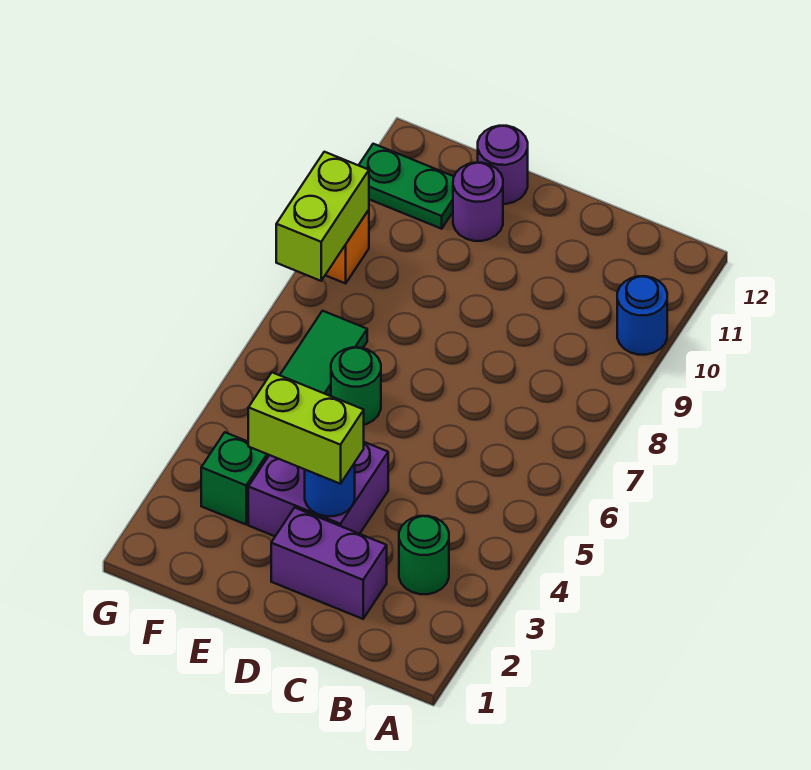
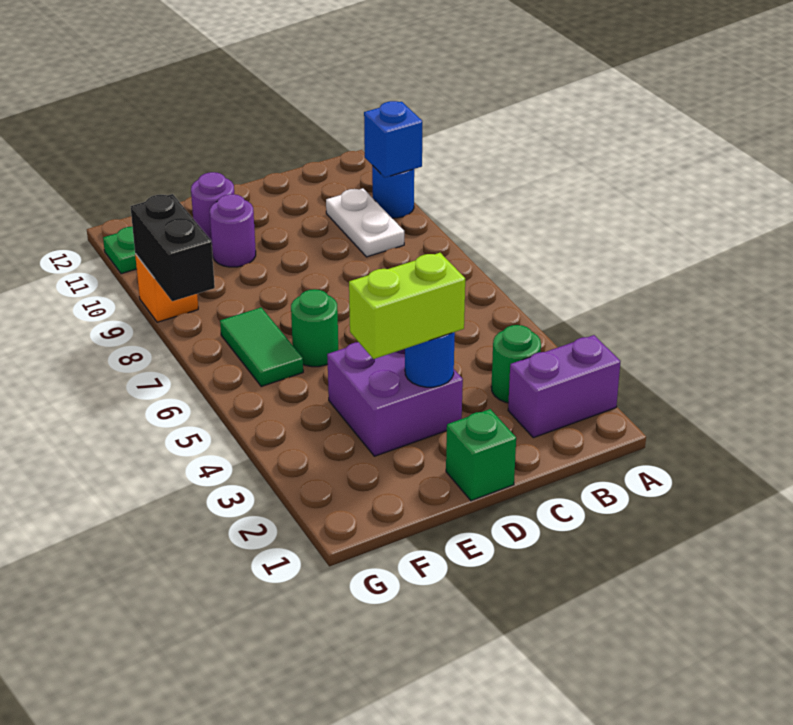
none -> blue brick A10 level 2
none -> white plate B9:B10 level 1
purple brick C2:D2 level 1 -> purple brick A2:B2 level 1
purple round brick E12 level 1 -> purple round brick E10 level 1
green brick F3 level 1 -> green brick D1 level 1
lime brick G8:G9 level 2 -> black brick G8:G9 level 2

